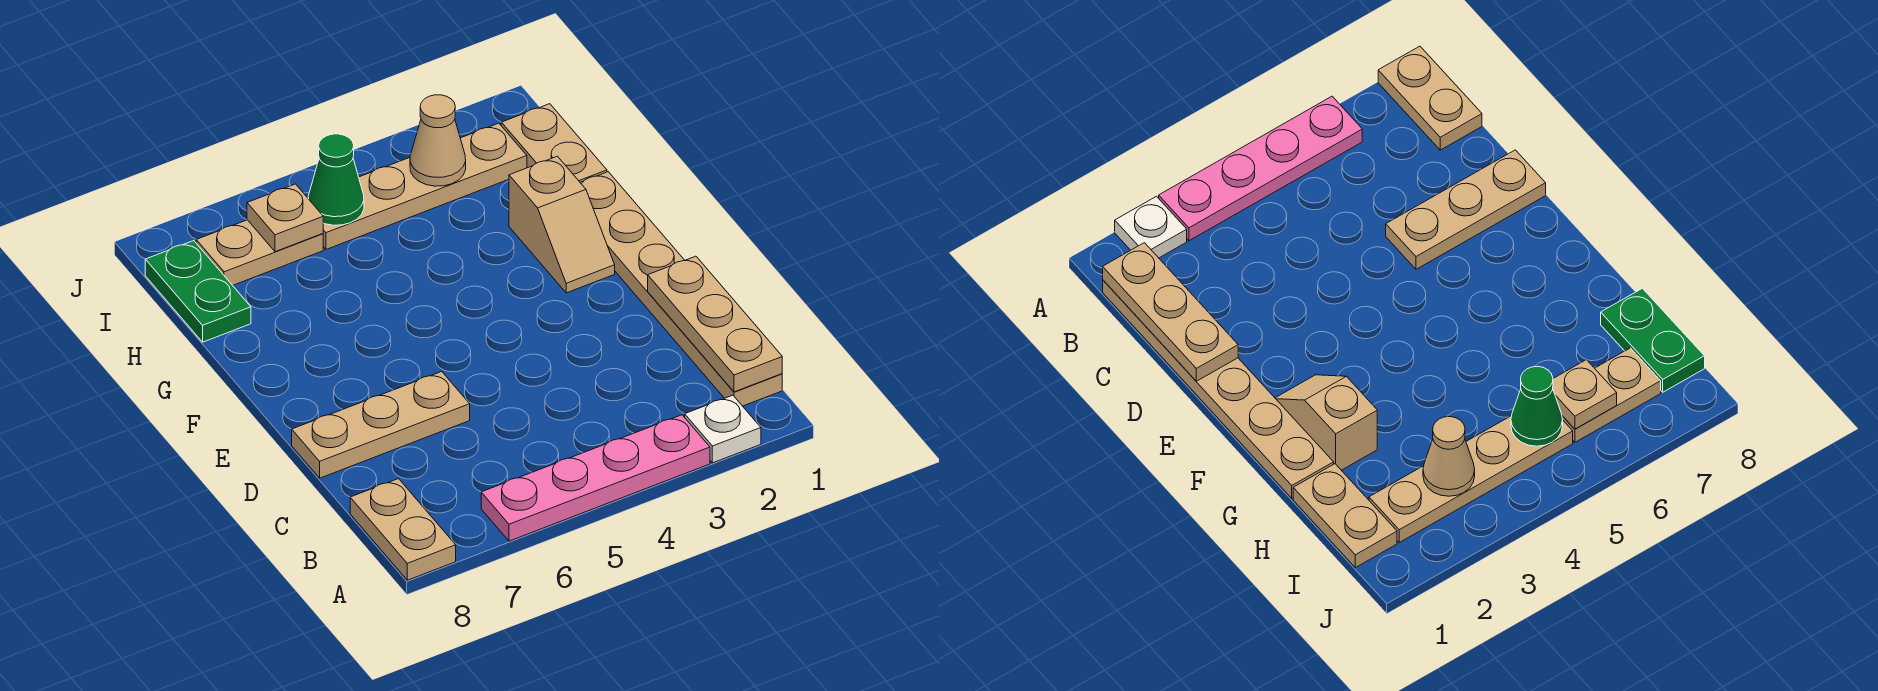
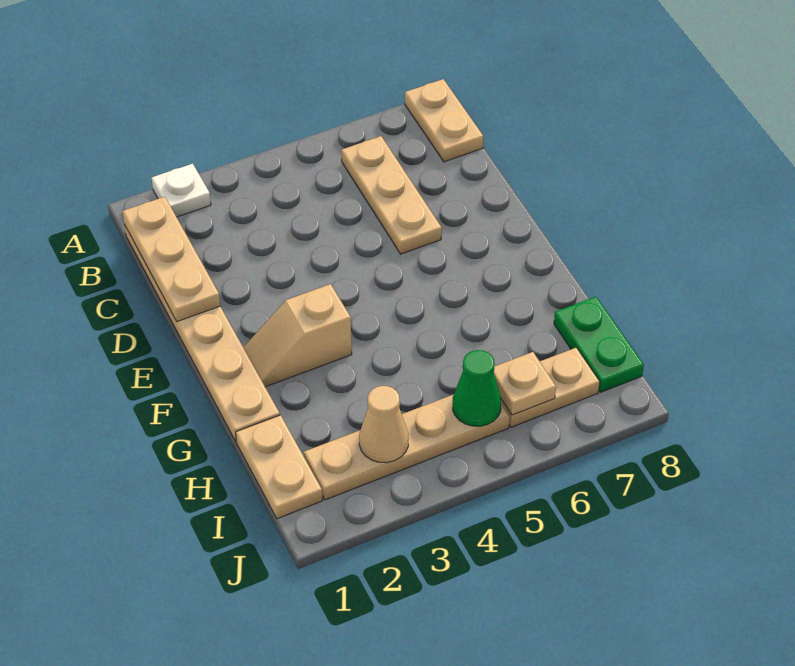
pink plate A3:A6 level 1 -> none
tan plate D6:D8 level 1 -> tan plate B6:D6 level 1
tan slope F2:G2 level 1 top G -> tan slope F2:F3 level 1 top 3

